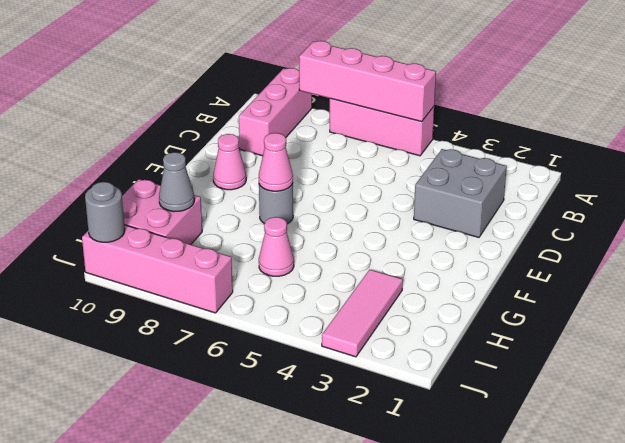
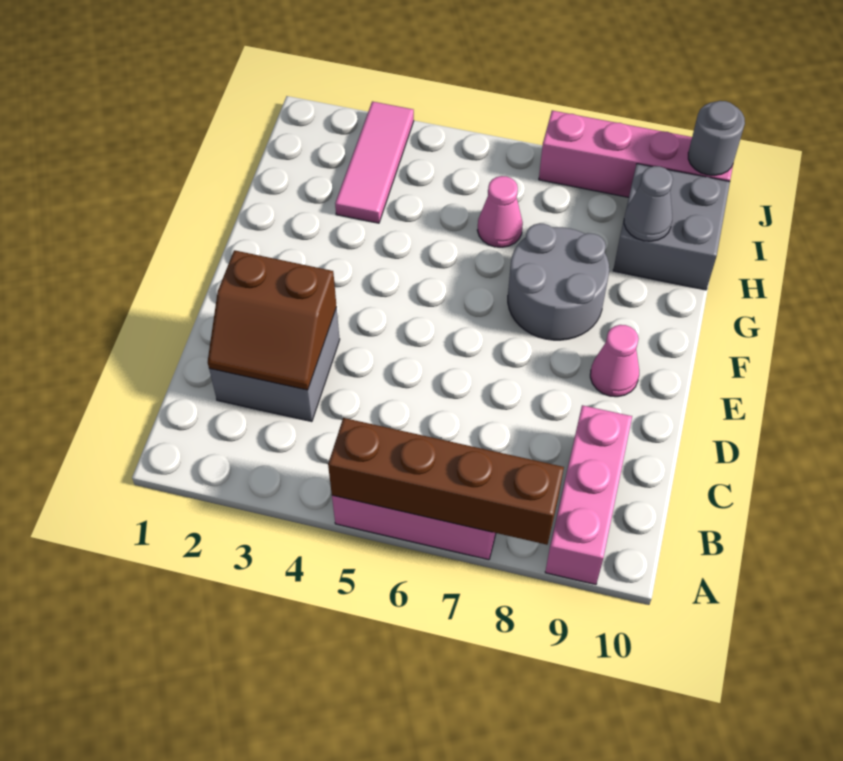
pink brick A5:A8 level 2 -> brown brick A5:A8 level 2
none -> brown slope C2:D3 level 2 top D
grey round brick F7 level 1 -> grey round brick F7:G8 level 1
pink cone F7 level 2 -> none
pink brick H9:I10 level 1 -> grey brick H9:I10 level 1

